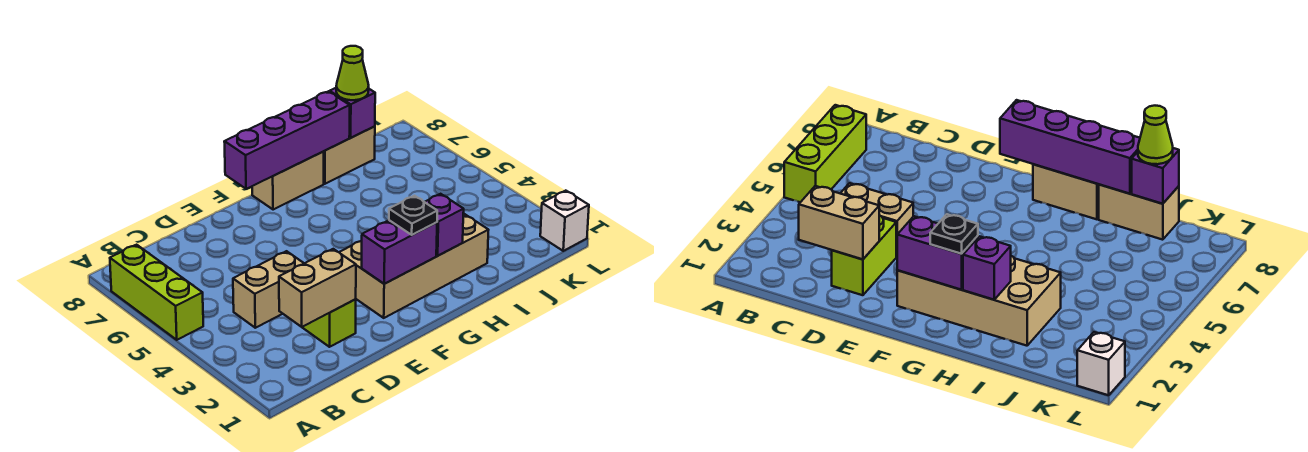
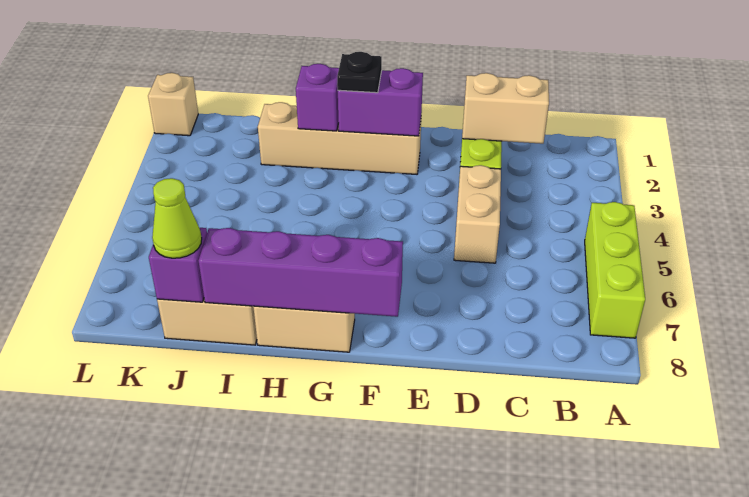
tan brick C4:D4 level 1 -> tan brick D4:D5 level 1
tan brick F2:I3 level 1 -> tan brick F2:I2 level 1
white brick L1 level 1 -> tan brick L1 level 1

